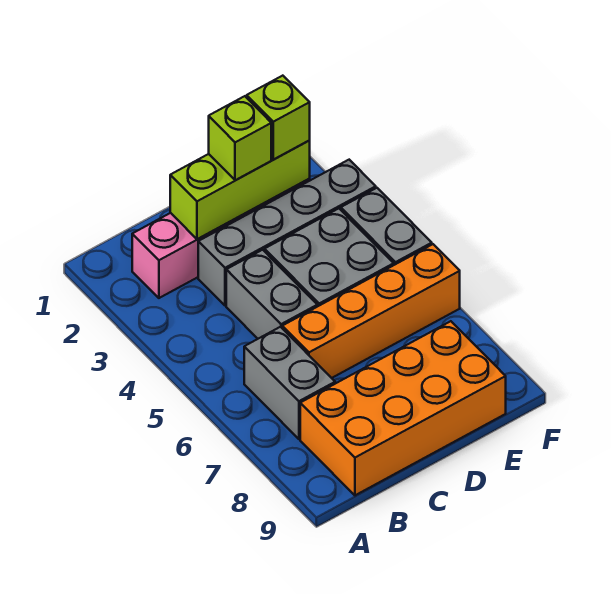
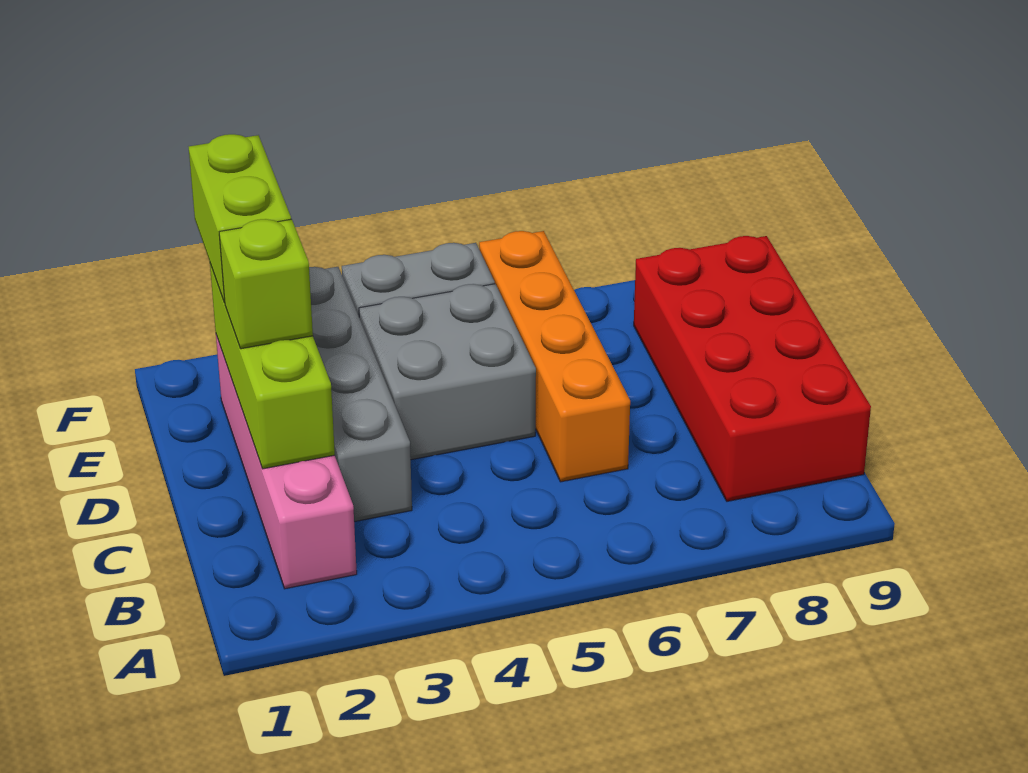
grey brick B6:B7 level 1 -> none
orange brick B8:E9 level 1 -> red brick B8:E9 level 1
grey brick C4:C5 level 1 -> none
lime brick E2 level 3 -> lime brick E2:F2 level 3

